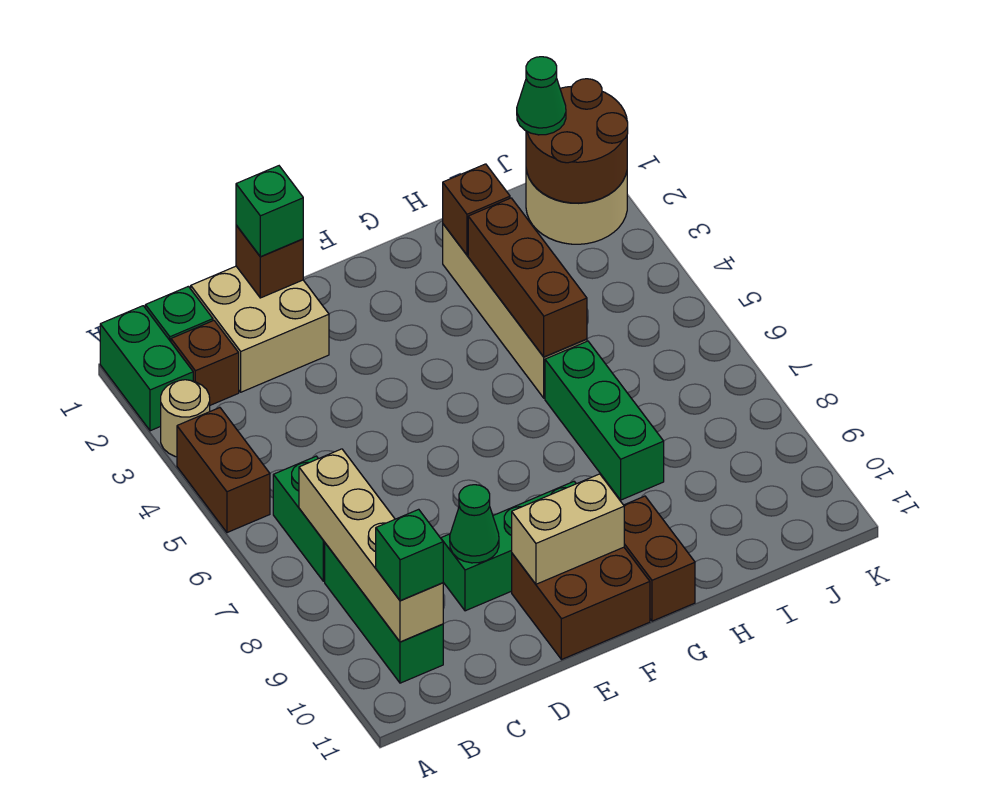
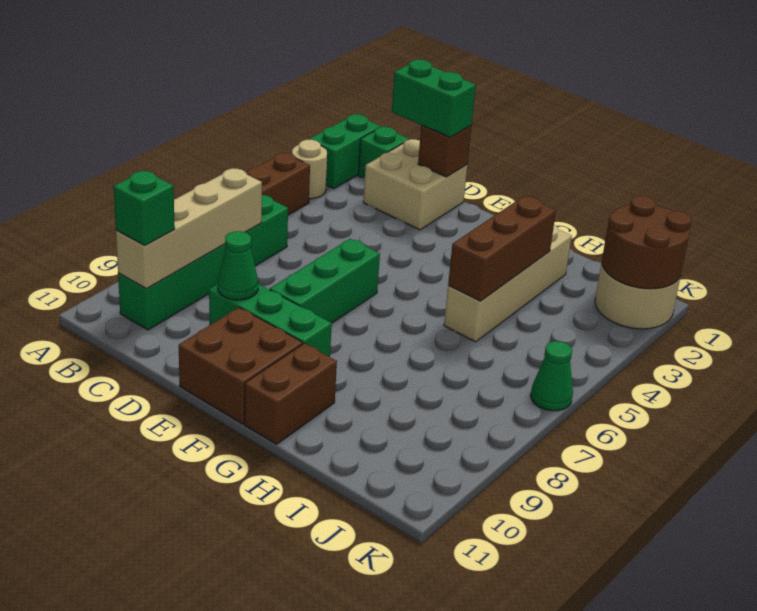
brown brick B2 level 1 -> none
green brick D1 level 3 -> green brick C1:D1 level 3
tan brick E10:F10 level 2 -> none
brown brick H2 level 2 -> none
green brick H6:H8 level 1 -> green brick E6:E8 level 1
green cone J1 level 3 -> green cone K6 level 1

